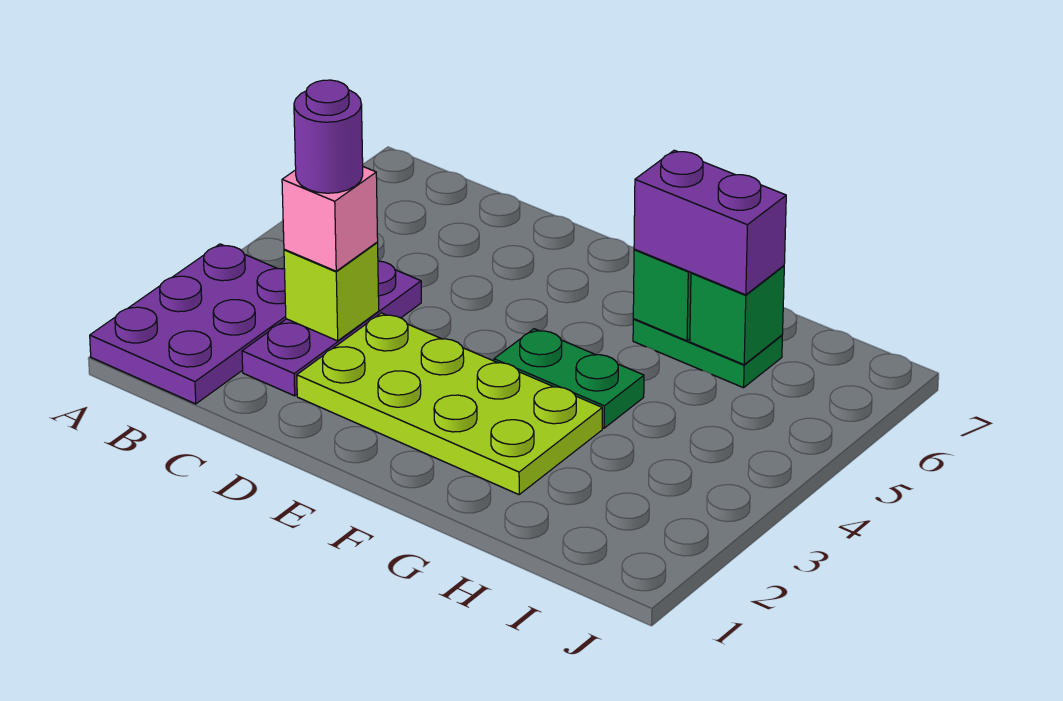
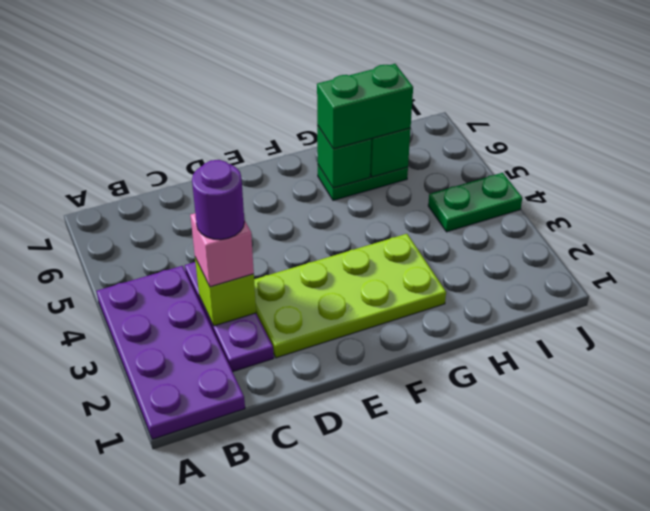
purple plate A1:B3 level 1 -> purple plate A1:B4 level 1
green plate F4:G4 level 1 -> green plate I4:J4 level 1
purple brick G6:H6 level 3 -> green brick G6:H6 level 3

